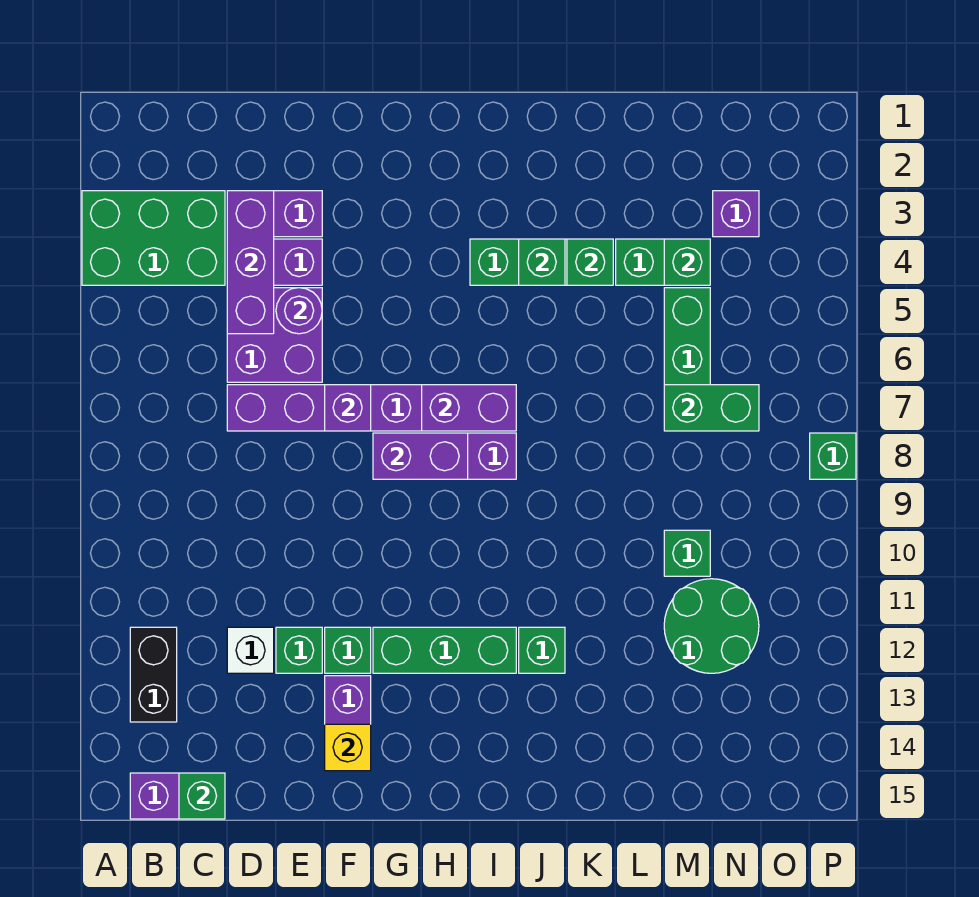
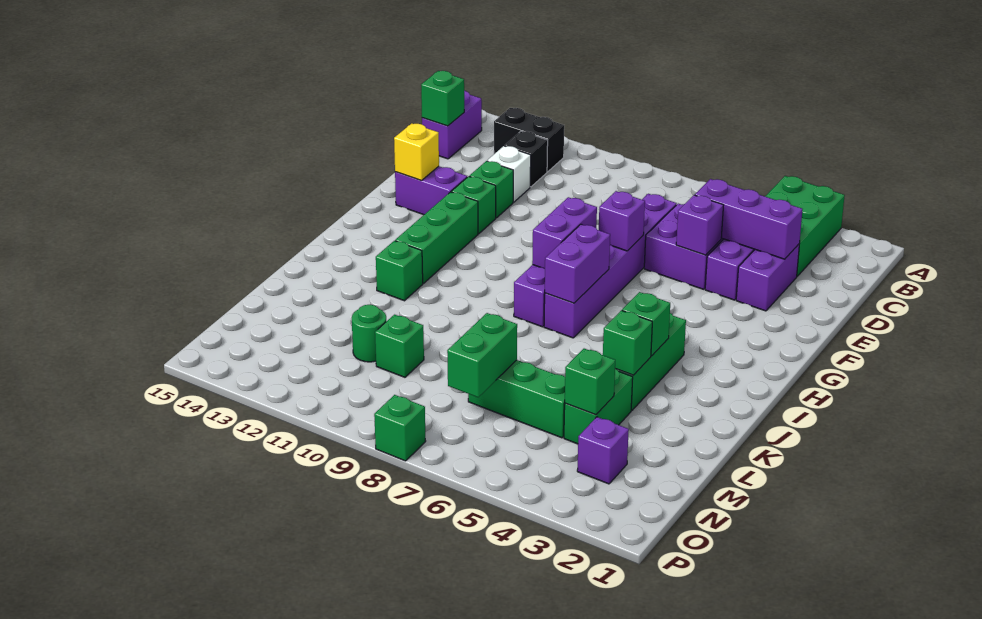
none -> black brick C12 level 1
purple round brick E5 level 2 -> purple brick E5 level 2
green round brick M11:N12 level 1 -> green round brick M11 level 1

